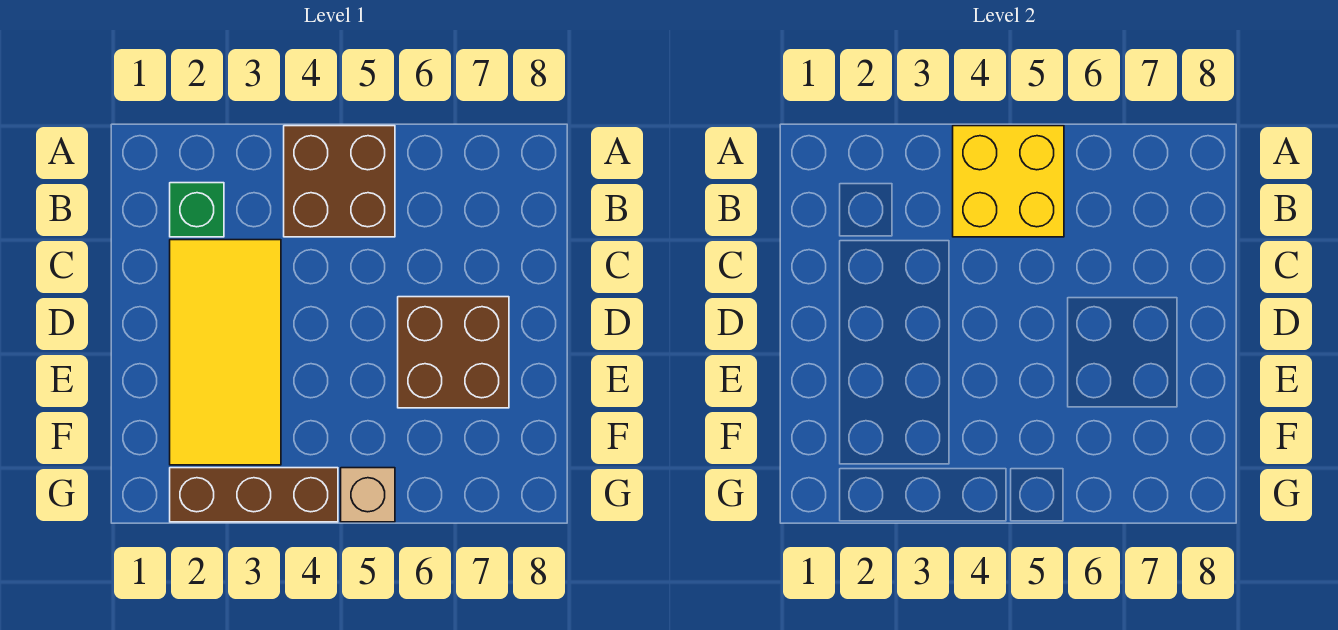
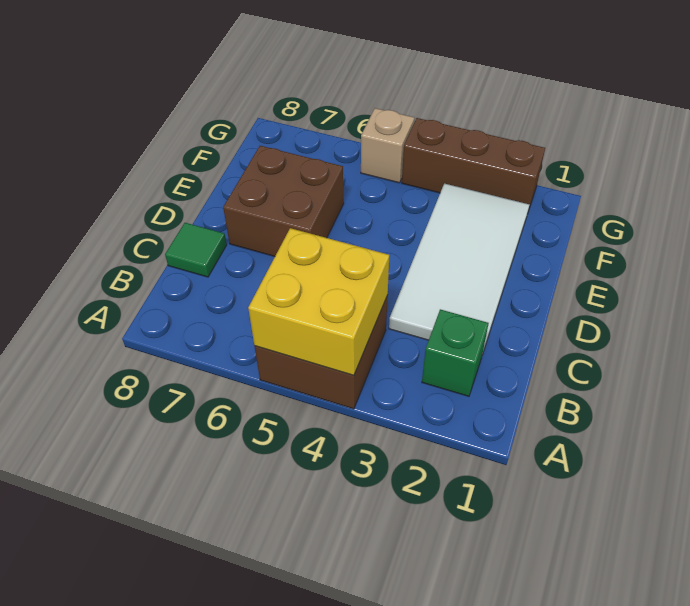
yellow tile C2:F3 level 1 -> white tile C2:F3 level 1
none -> green tile C8 level 1

